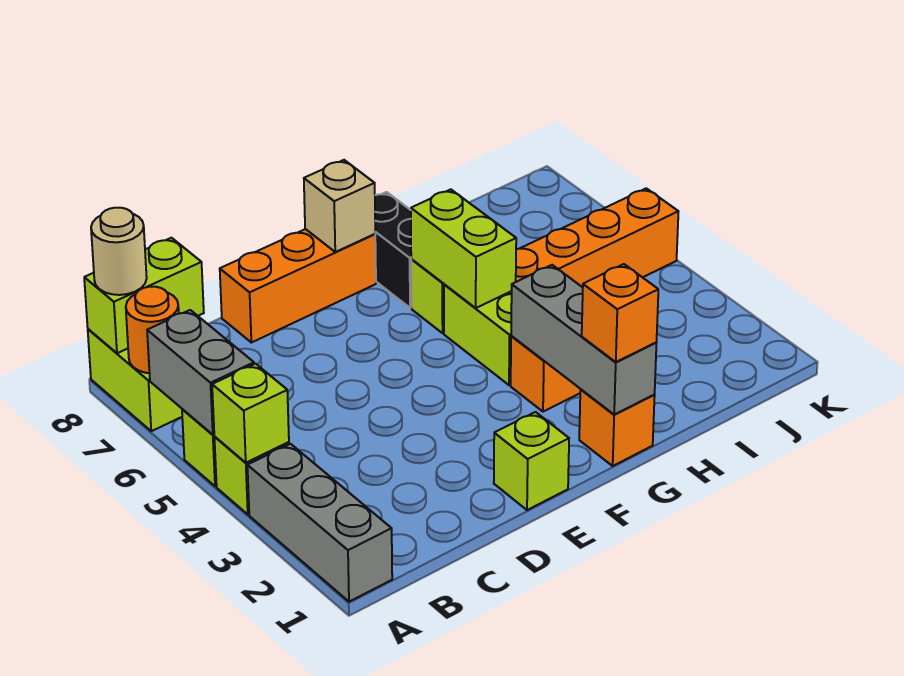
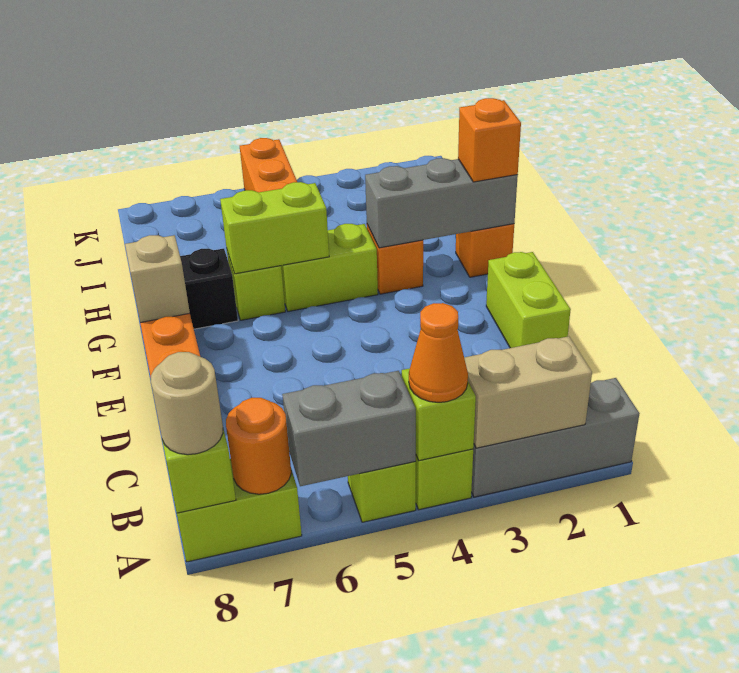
none -> tan brick A2:A3 level 2
none -> orange cone A4 level 3
lime brick E1 level 1 -> lime brick D1:E1 level 1

